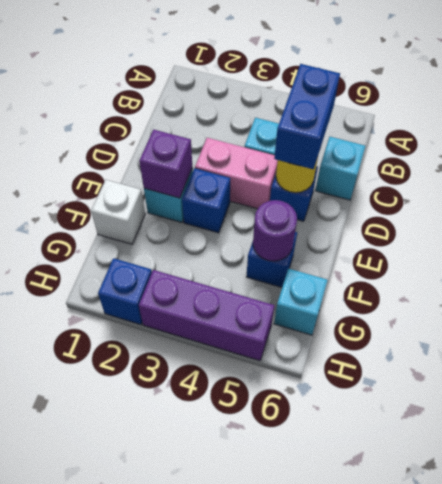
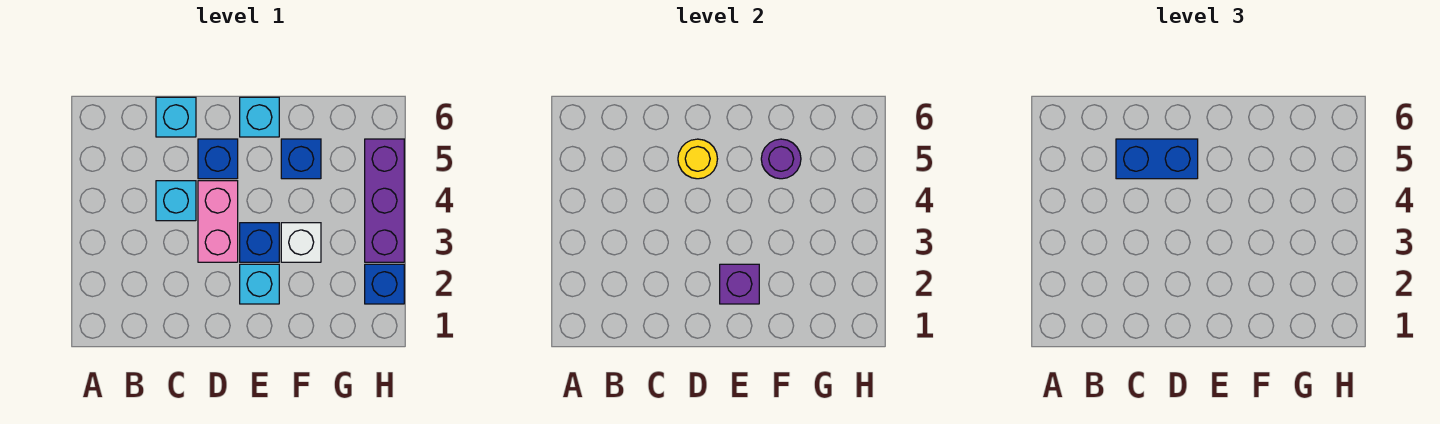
white brick F1 level 1 -> white brick F3 level 1
cyan brick G6 level 1 -> cyan brick E6 level 1

